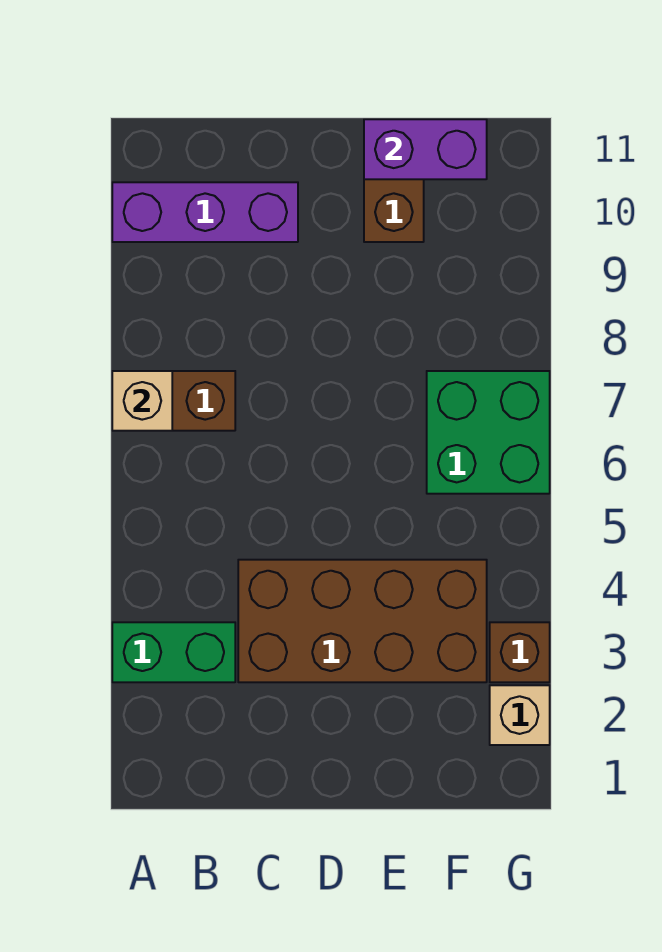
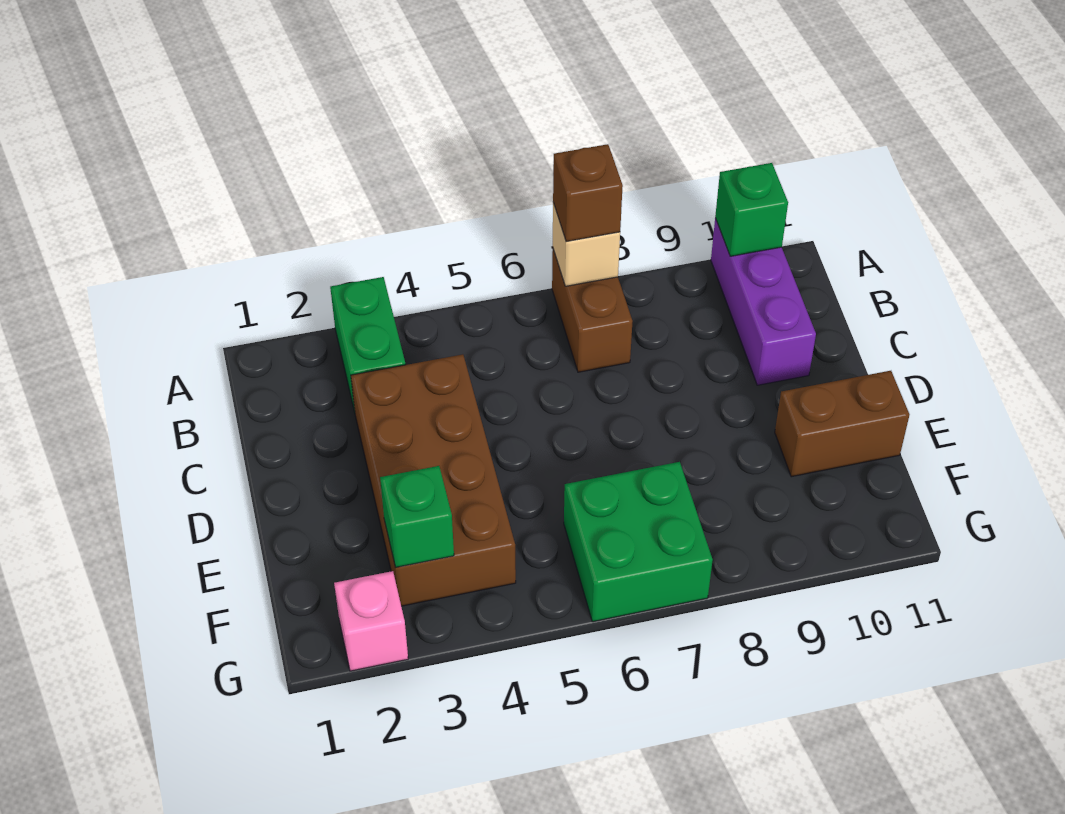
none -> green brick A10 level 2
purple brick E11:F11 level 2 -> none
none -> green brick F3 level 2
tan brick G2 level 1 -> pink brick G2 level 1
brown brick G3 level 1 -> brown brick A7 level 3

